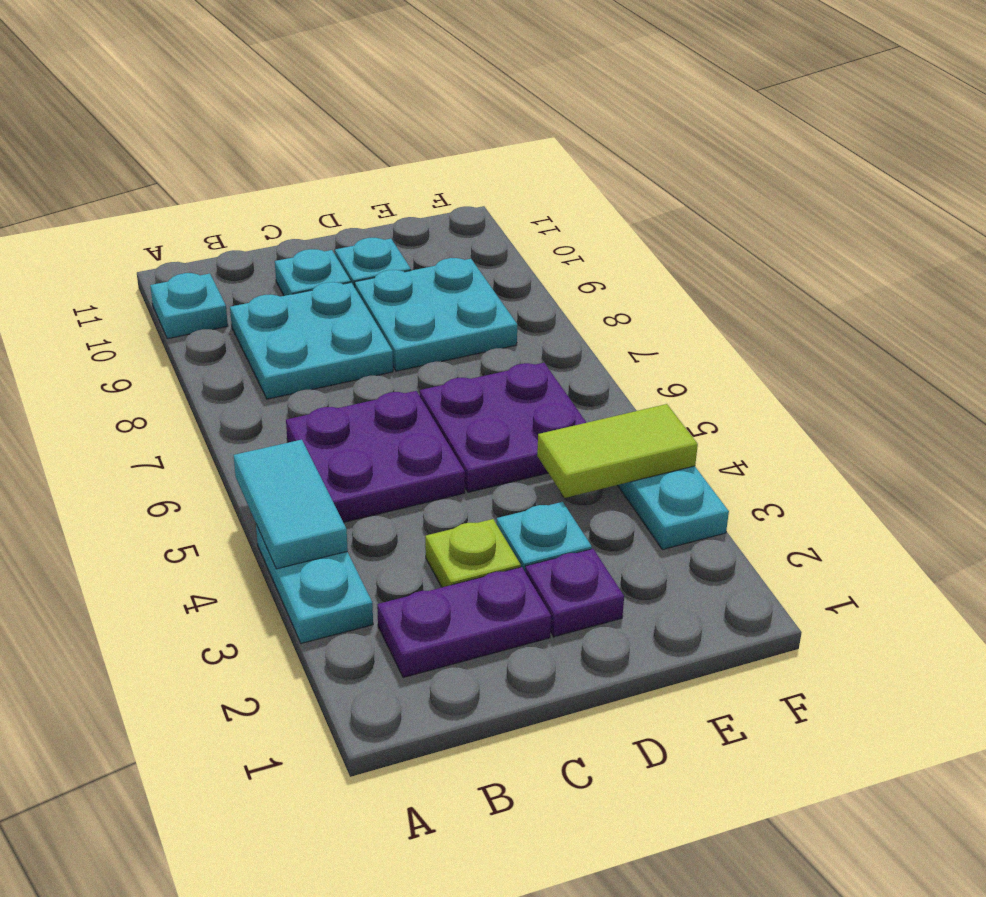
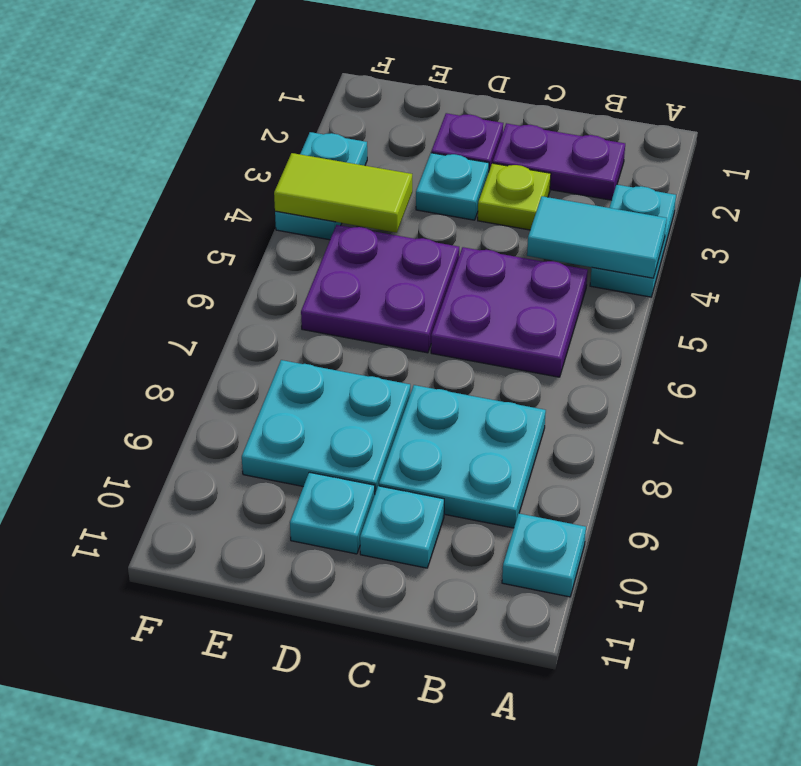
cyan tile A4:A5 level 2 -> cyan tile A4:B4 level 2

